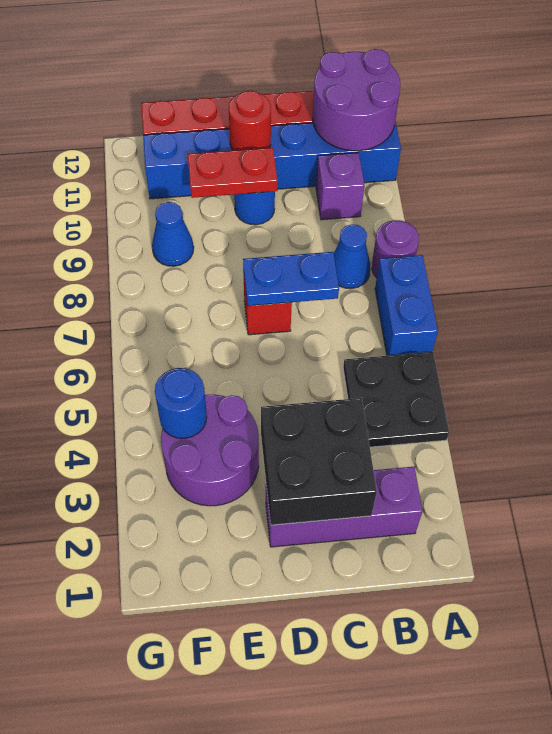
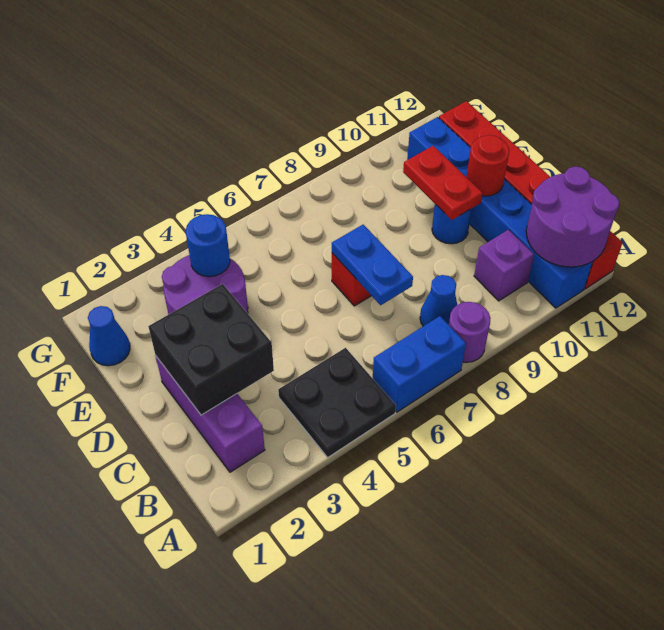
blue cone F9 level 1 -> blue cone F1 level 1

